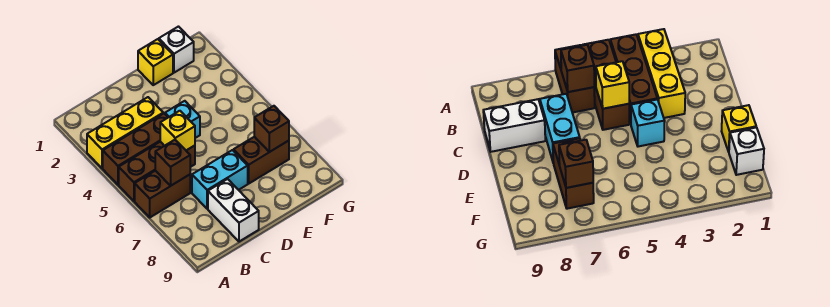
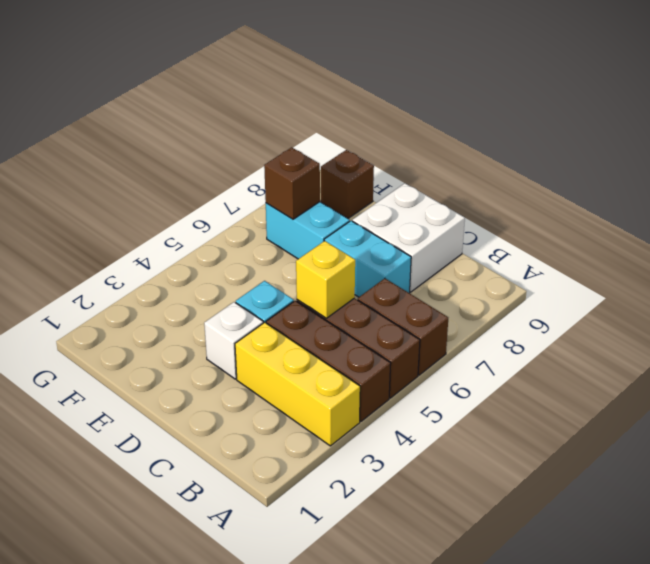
brown brick B6 level 2 -> brown brick F9 level 1
white brick C8:C9 level 1 -> white brick C8:D9 level 1
yellow brick E1 level 1 -> none
brown brick E7:F7 level 1 -> cyan brick E7:F7 level 1
white brick F1 level 1 -> white brick D3 level 1

